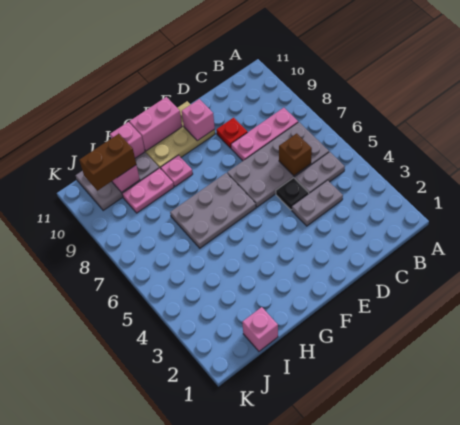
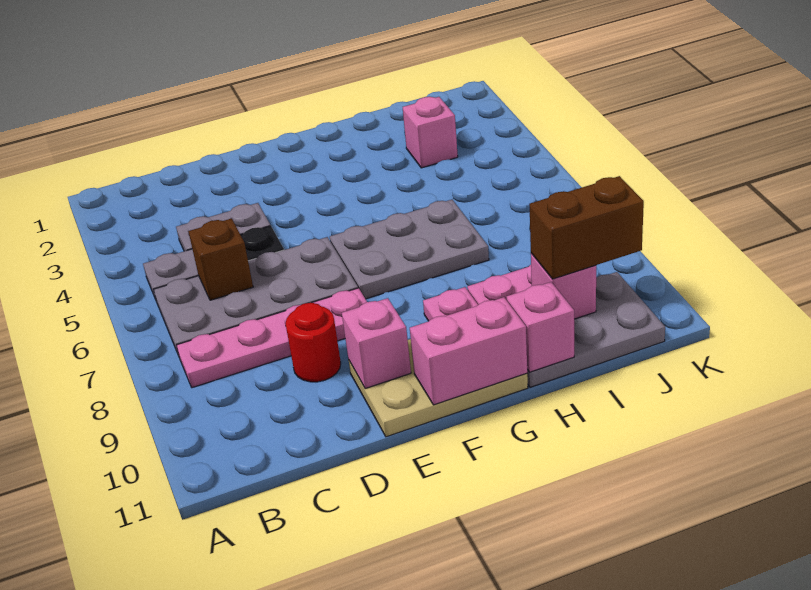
pink plate B8:D8 level 1 -> pink plate B8:E8 level 1
red plate D9 level 1 -> red round brick D9 level 1
pink brick I1 level 1 -> pink brick I3 level 1

